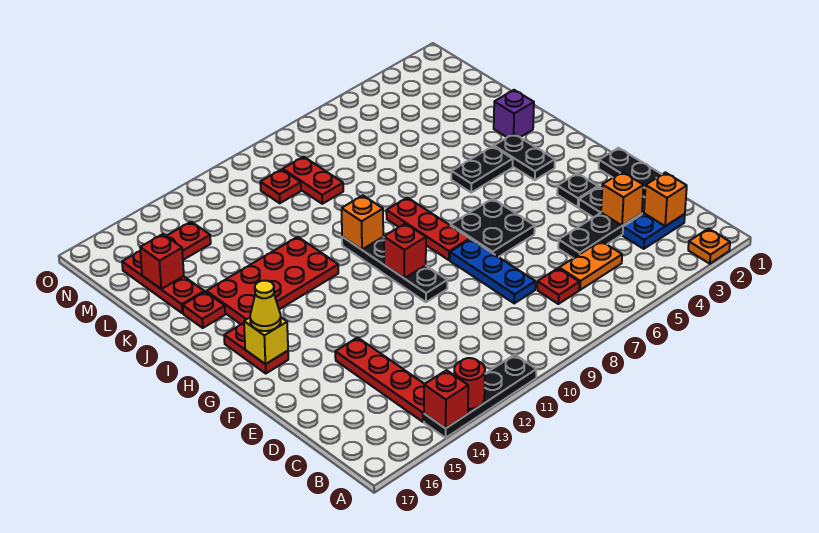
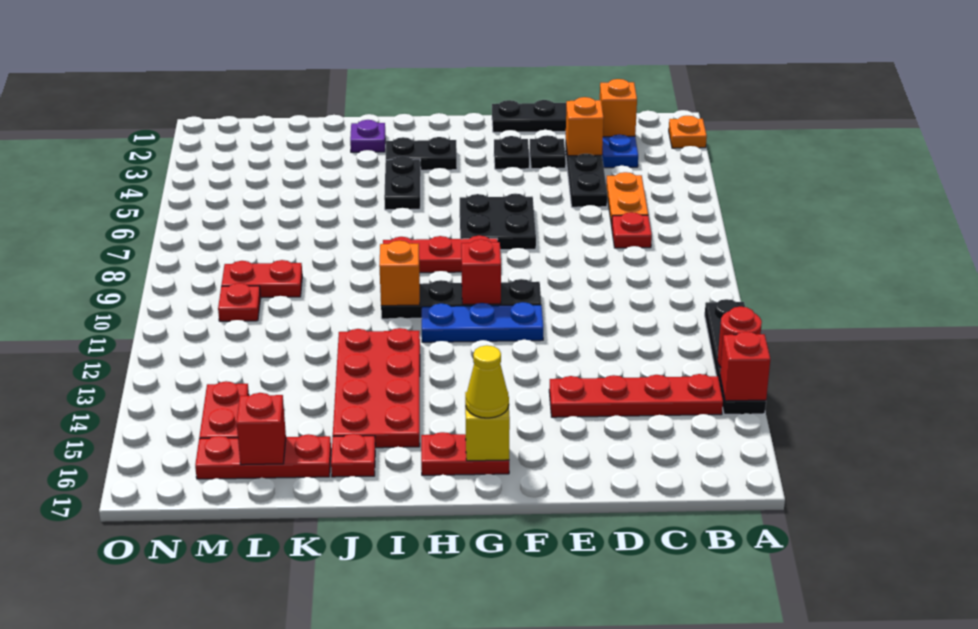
blue plate D8:F8 level 1 -> blue plate F11:H11 level 1
purple brick J2 level 1 -> purple plate J2 level 1

